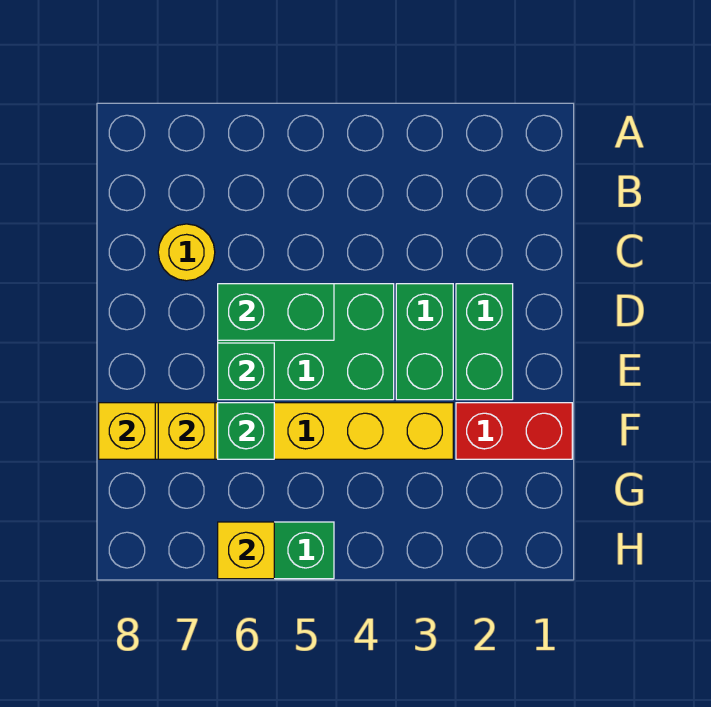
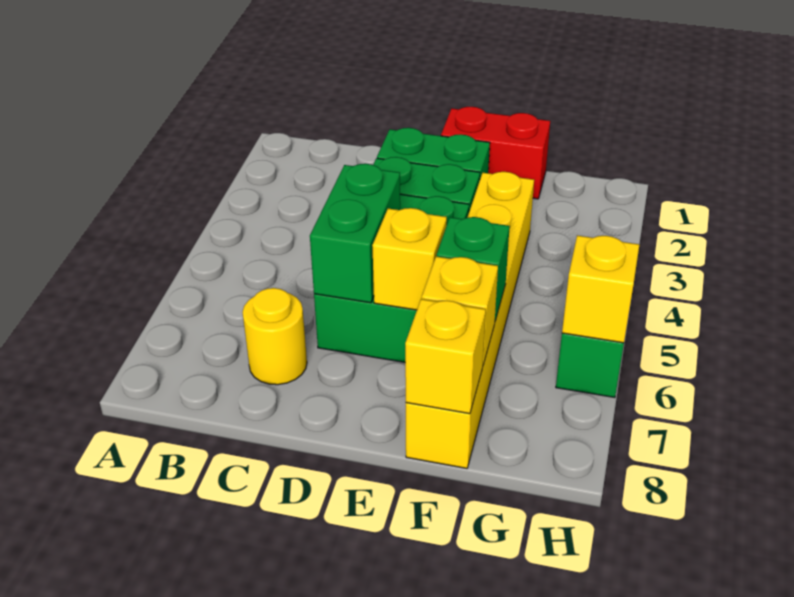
green brick E6 level 2 -> yellow brick E6 level 2
red brick F1:F2 level 1 -> red brick E1:F1 level 1

